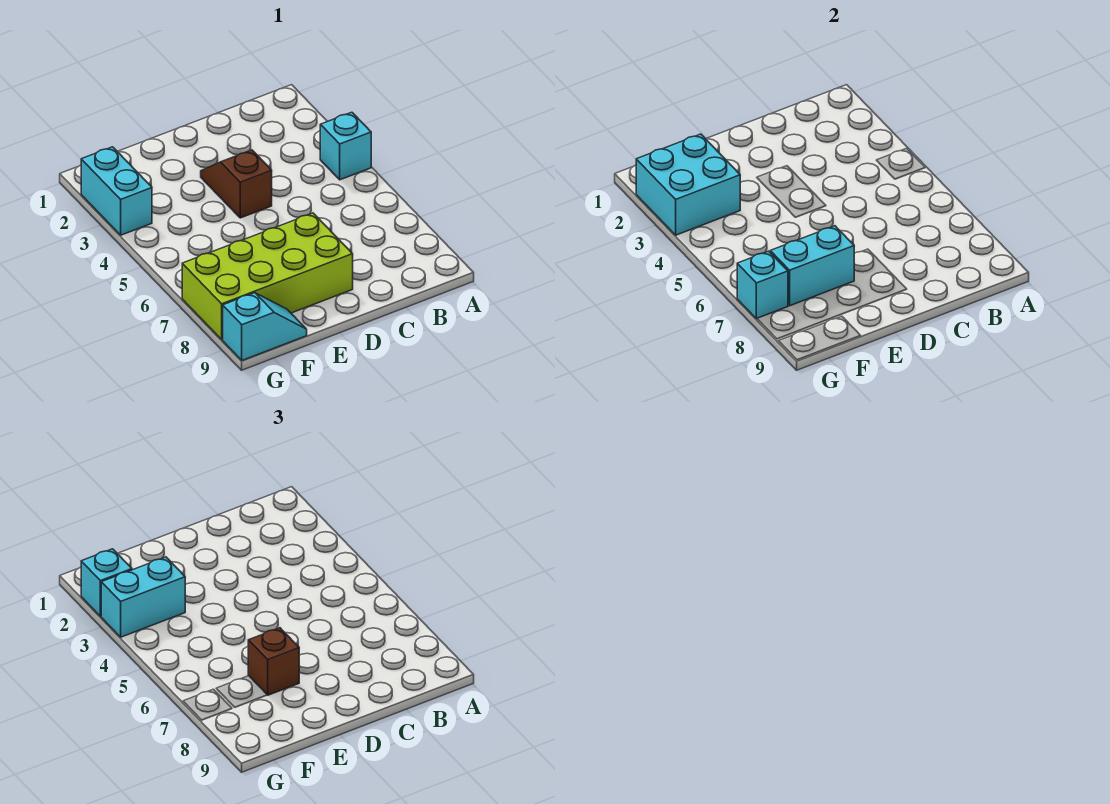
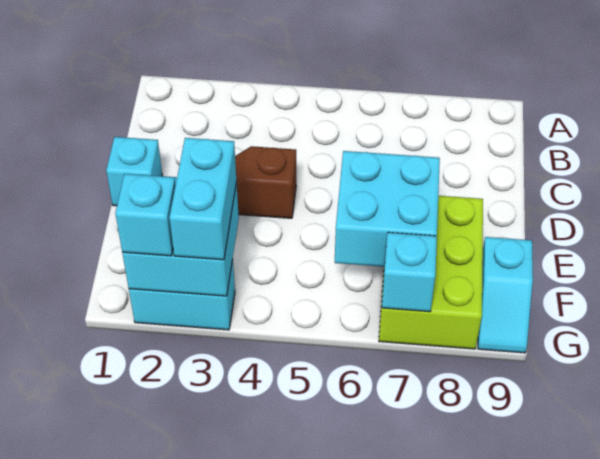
cyan brick A4 level 1 -> cyan brick D1 level 1
lime brick D7:G8 level 1 -> lime brick E7:G8 level 1
cyan brick E7:F7 level 2 -> cyan brick E6:F7 level 2
brown brick E7 level 3 -> none
cyan slope F9:G9 level 1 top G -> cyan slope F9:G9 level 1 top F

